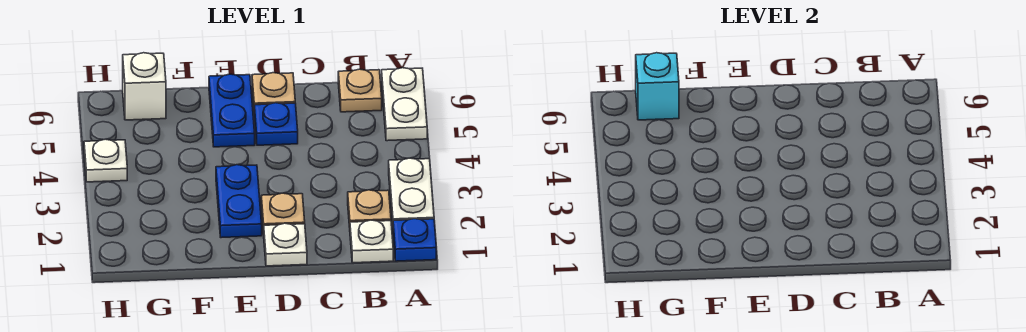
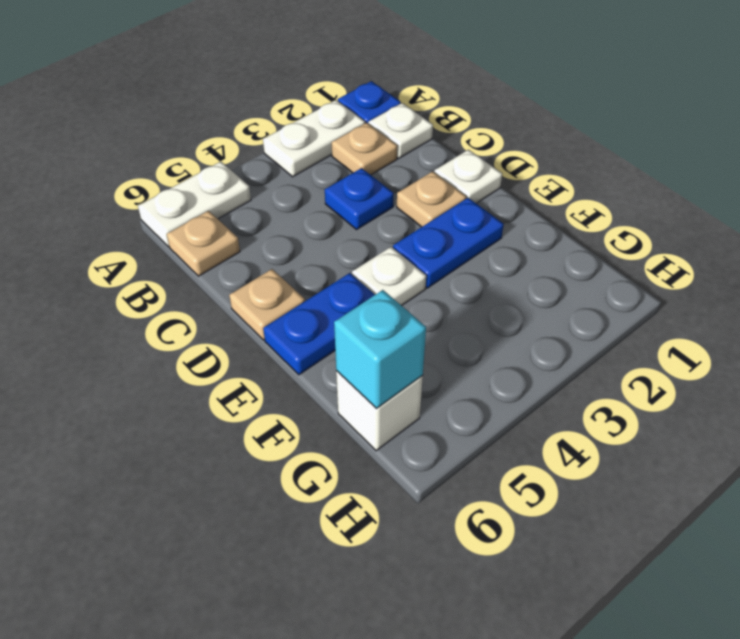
blue plate D5 level 1 -> blue plate C3 level 1
white plate H4 level 1 -> white plate E4 level 1

